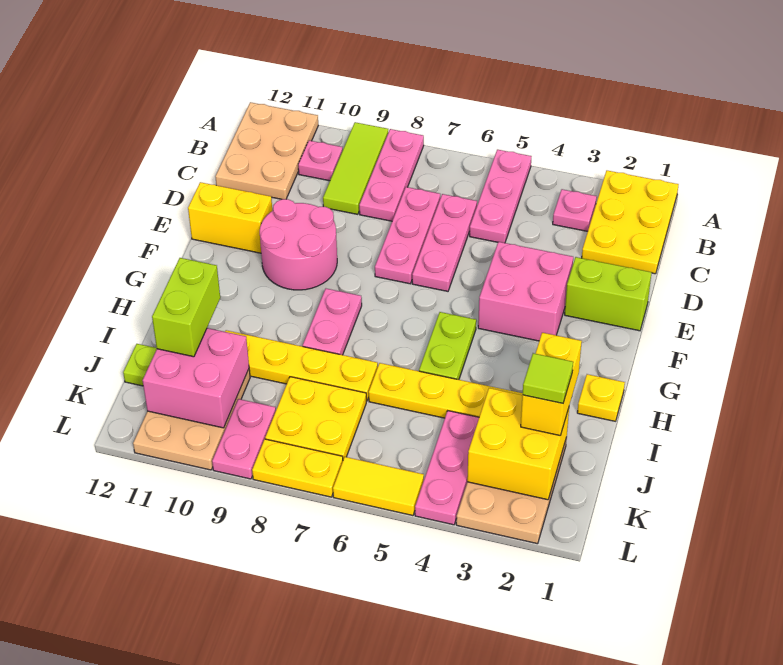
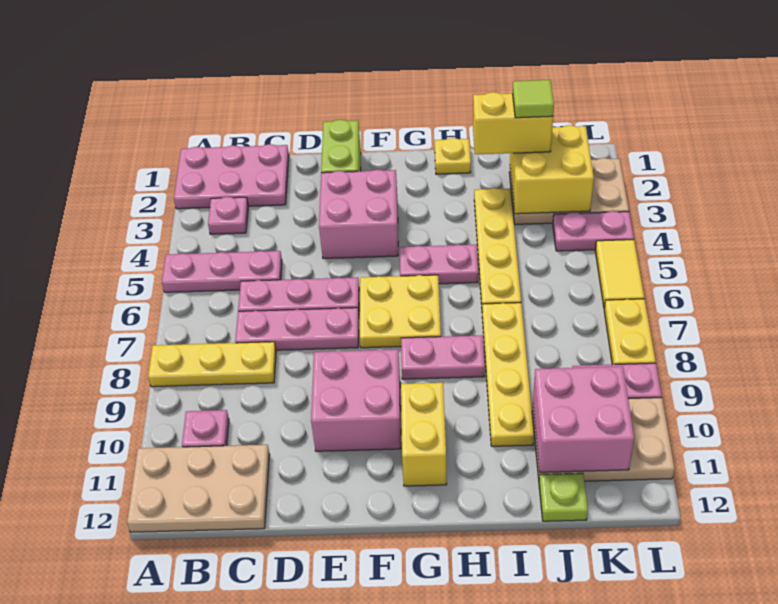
yellow plate A1:C2 level 1 -> pink plate A1:C2 level 1
pink plate A8:C8 level 1 -> yellow plate A8:C8 level 1
lime tile A9:C9 level 1 -> none
pink round brick E9:F10 level 1 -> pink brick E9:F10 level 1
yellow brick E11:E12 level 1 -> yellow brick G10:G11 level 1
lime plate G5:H5 level 1 -> pink plate G5:H5 level 1
lime brick I11:J11 level 3 -> none
pink plate J4:L4 level 1 -> pink plate K4:L4 level 1
yellow plate J7:K8 level 1 -> yellow plate F6:G7 level 1

